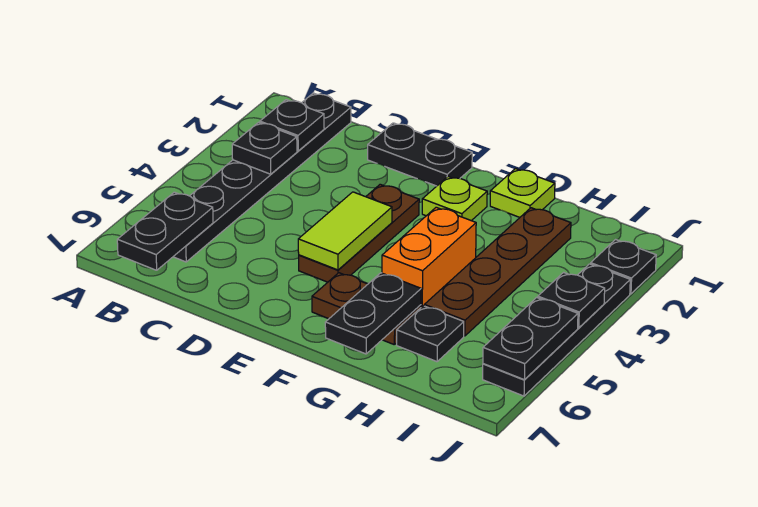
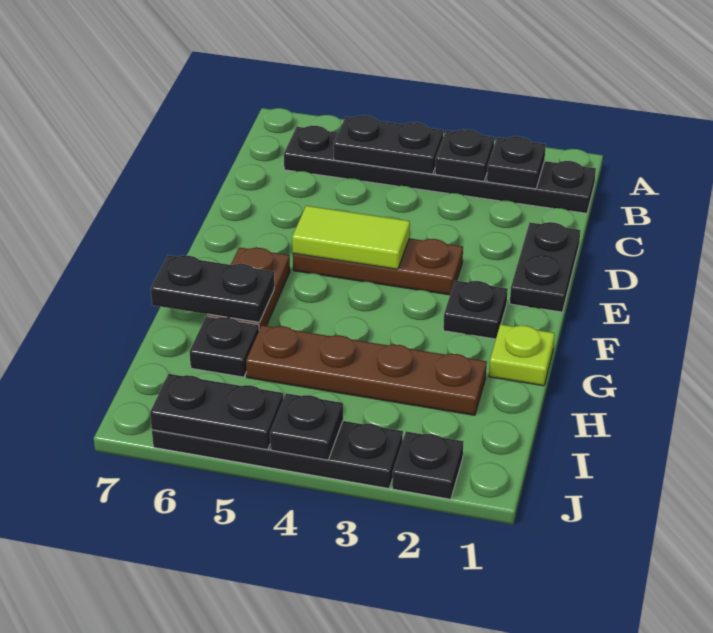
black plate B6:B7 level 2 -> black plate B4:B5 level 2
lime plate F2 level 1 -> black plate F2 level 1
orange brick G4:G5 level 1 -> none

